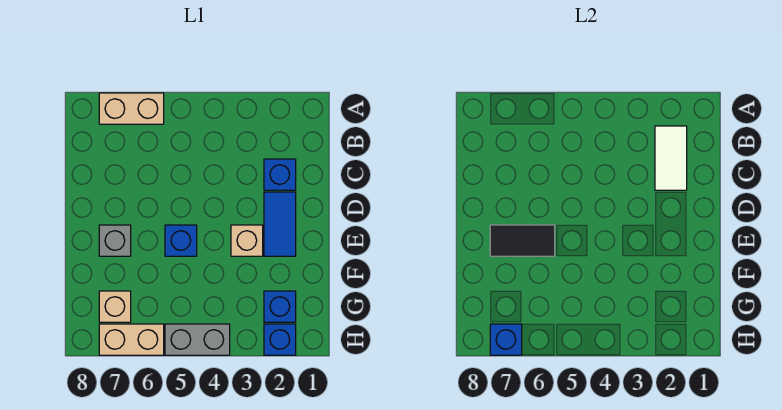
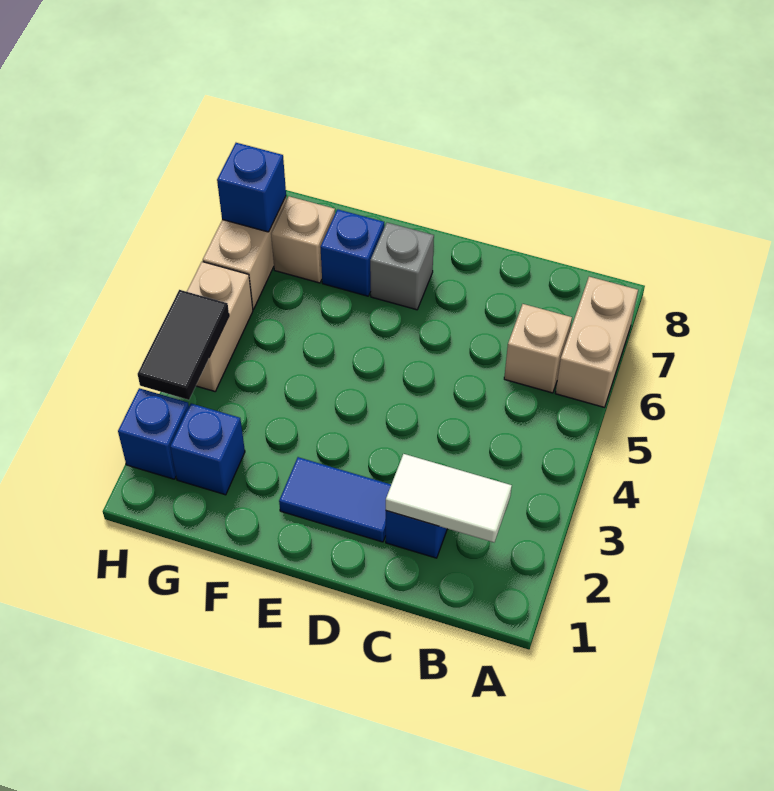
tan brick E3 level 1 -> tan brick B6 level 1
blue brick E5 level 1 -> blue brick F7 level 1
black tile E6:E7 level 2 -> black tile H3:H4 level 2
grey brick H4:H5 level 1 -> tan brick H4:H5 level 1

